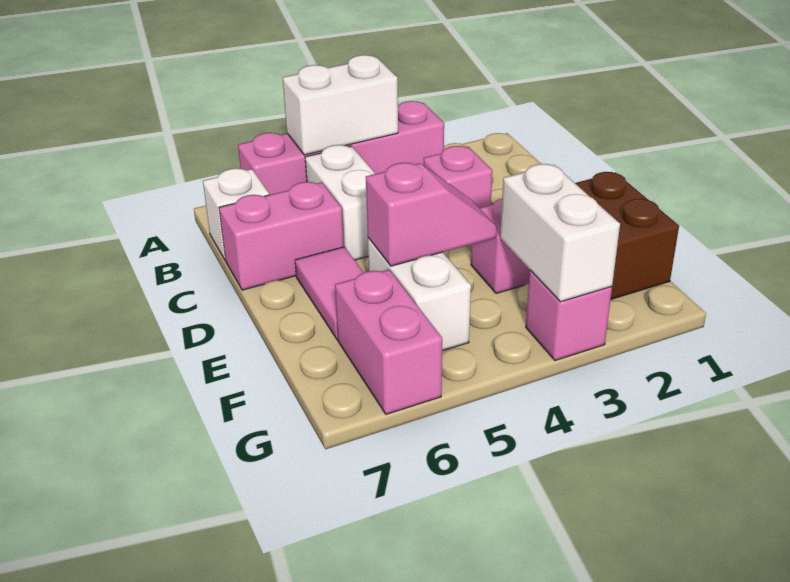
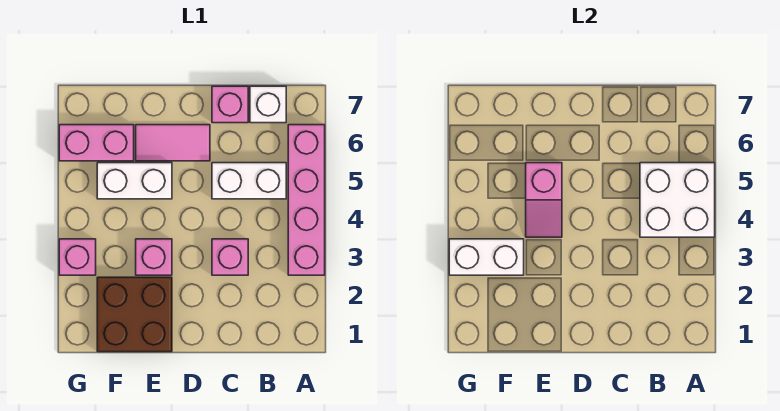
white brick A4:A5 level 2 -> white brick A4:B5 level 2
pink brick C6:C7 level 1 -> pink brick C7 level 1

